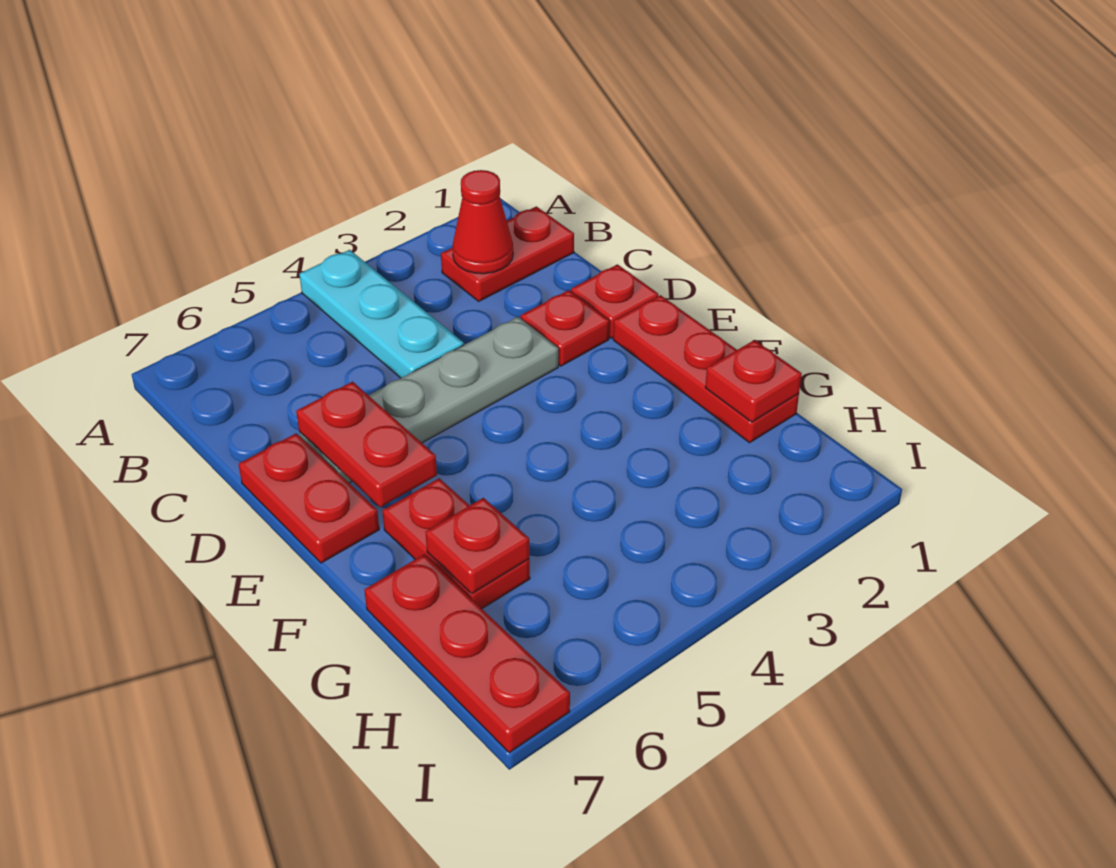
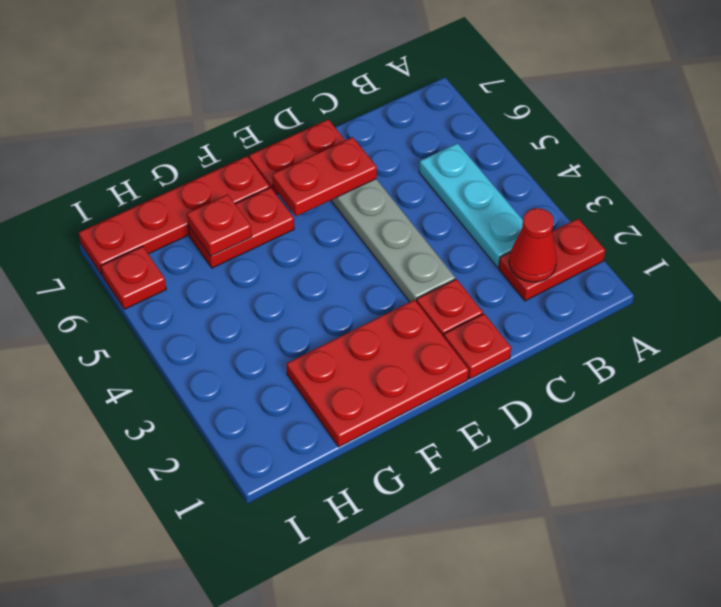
cyan plate A4:C4 level 1 -> cyan plate B3:B5 level 1
red plate B1:B2 level 1 -> red plate A2:B2 level 1
red plate E1:G1 level 1 -> red plate E1:G2 level 1
red plate G1 level 2 -> red plate I6 level 1
red plate G7:I7 level 1 -> red plate F7:I7 level 1

